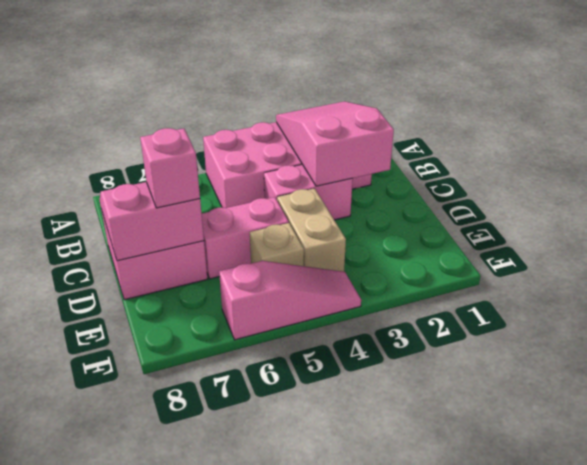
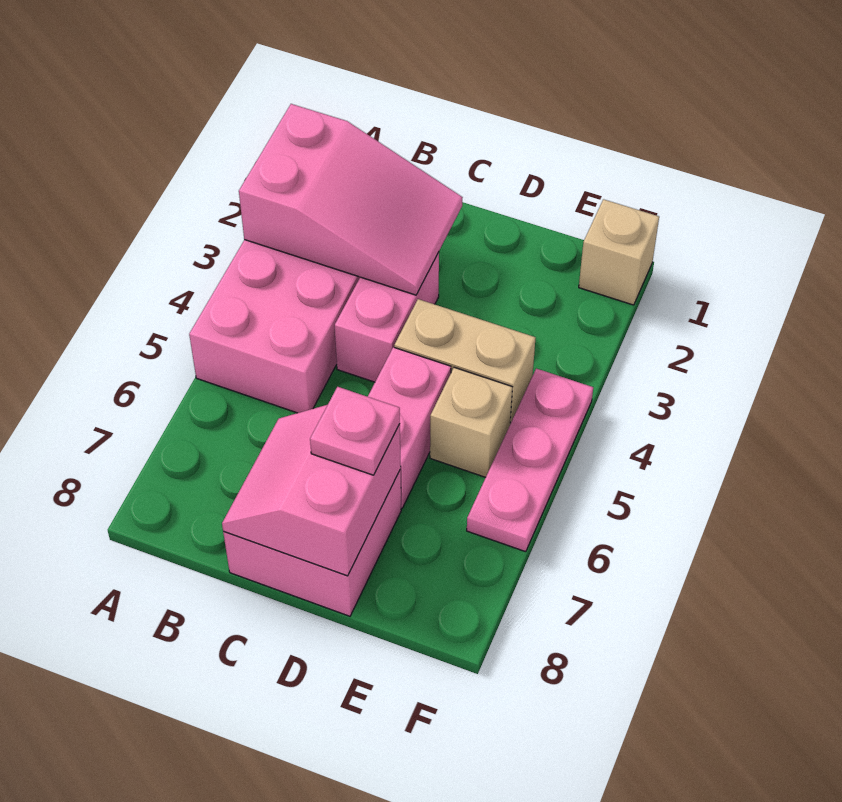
pink slope A2:C3 level 2 top C -> pink slope A2:C3 level 2 top A
pink brick D7 level 3 -> pink plate D7 level 3
none -> tan brick F1 level 1
pink slope F4:F6 level 1 top 6 -> pink plate F4:F6 level 1

